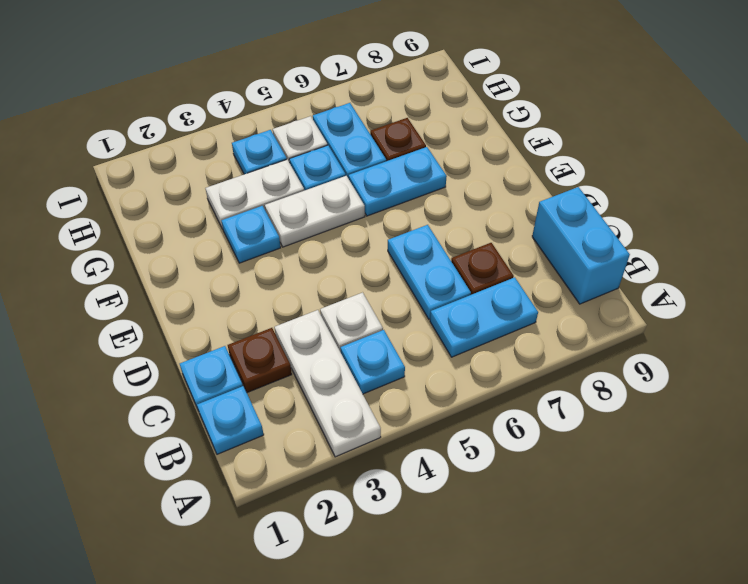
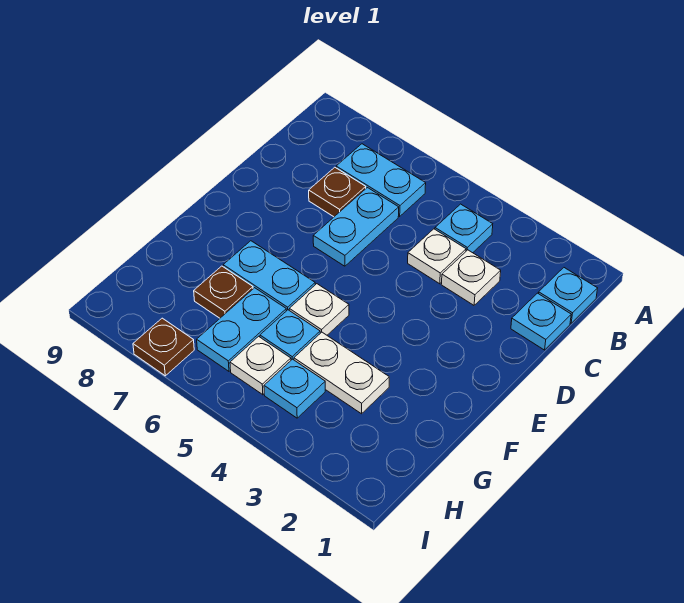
white plate A3:C3 level 1 -> white plate C3 level 1
cyan brick B9:C9 level 1 -> none
brown plate C2 level 1 -> brown plate I7 level 1
cyan plate F3 level 1 -> none
white plate F4:F5 level 1 -> white plate F5 level 1

